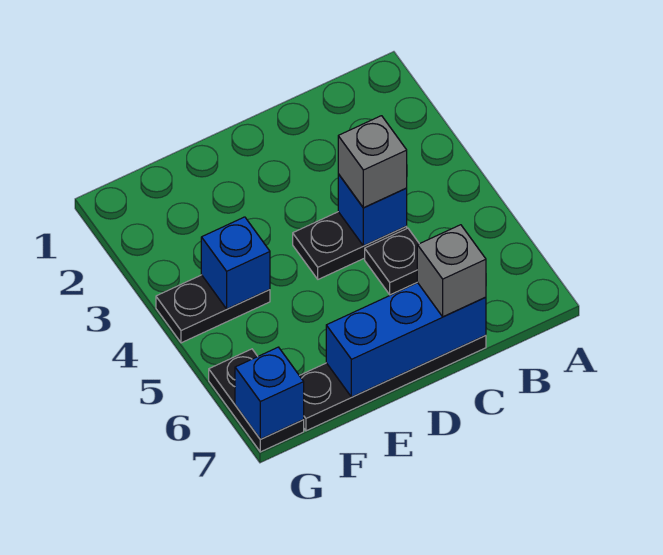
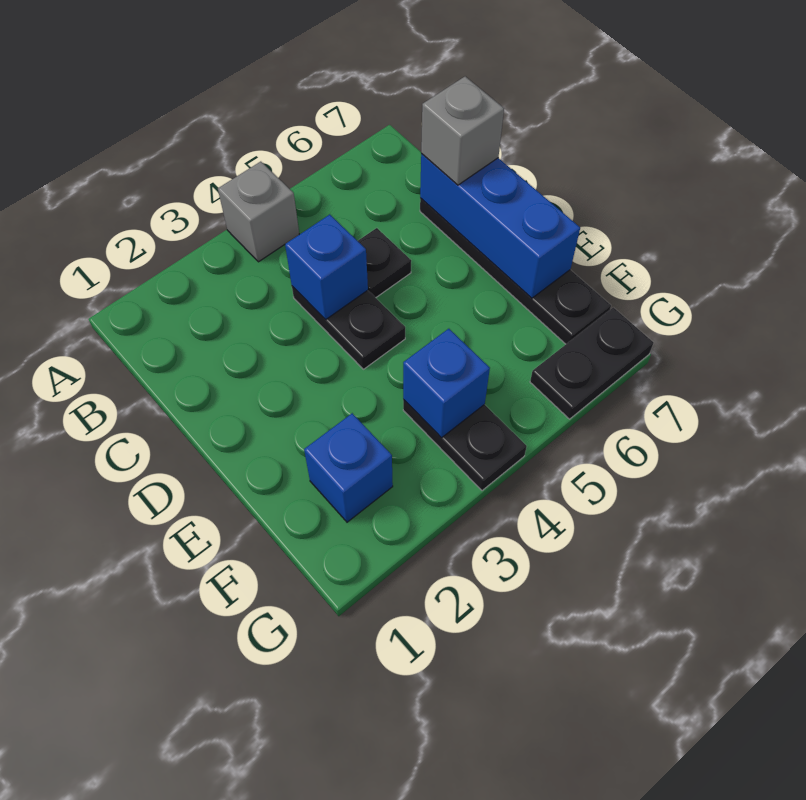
grey brick C4 level 3 -> grey brick A4 level 1
blue brick G7 level 2 -> blue brick F2 level 1

